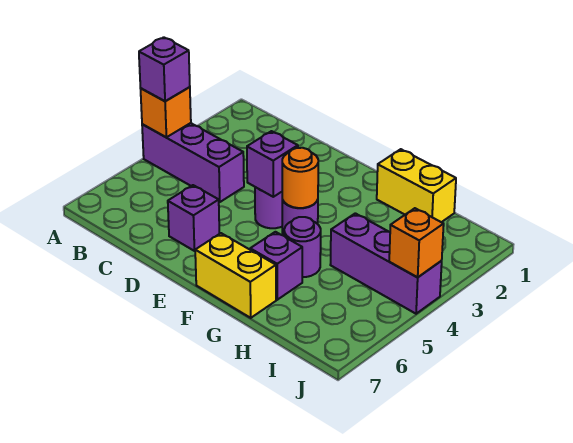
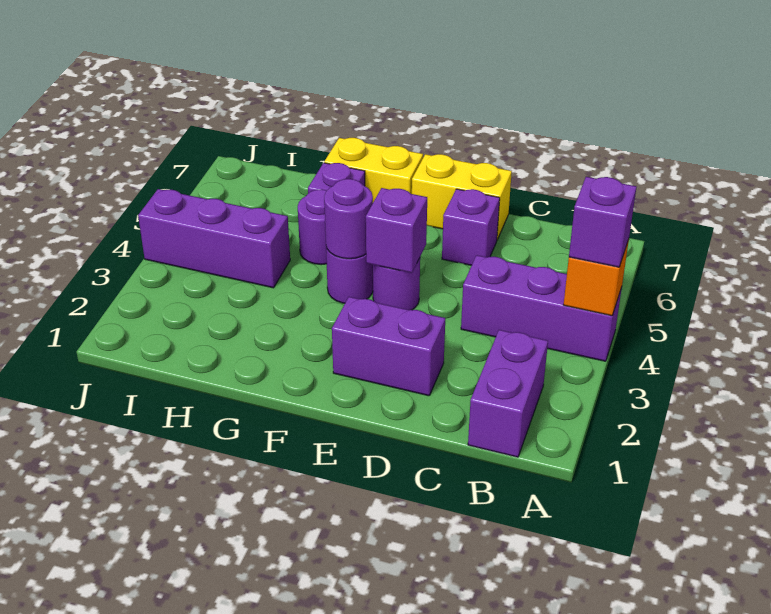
none -> purple brick B1:B2 level 1
none -> purple brick D2:E2 level 1
orange round brick F4 level 2 -> purple round brick F4 level 2
yellow brick G1:H1 level 1 -> yellow brick D7:E7 level 1
orange brick J4 level 2 -> none

